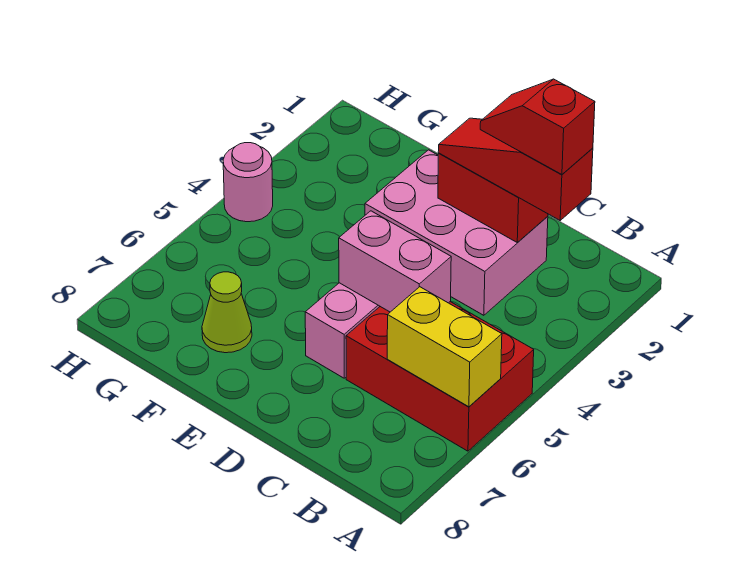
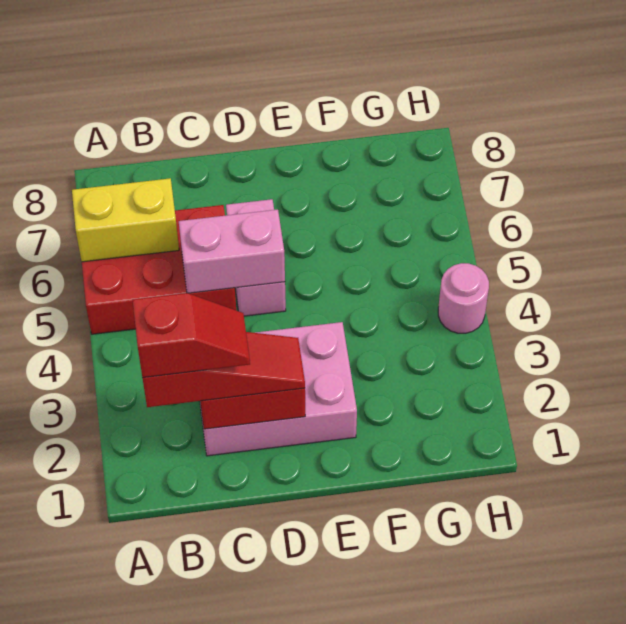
lime cone F7 level 1 -> none

